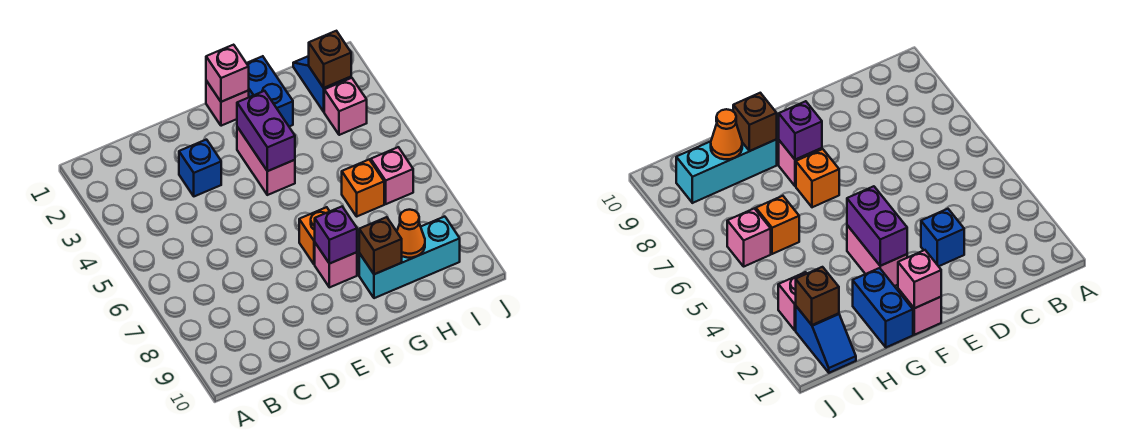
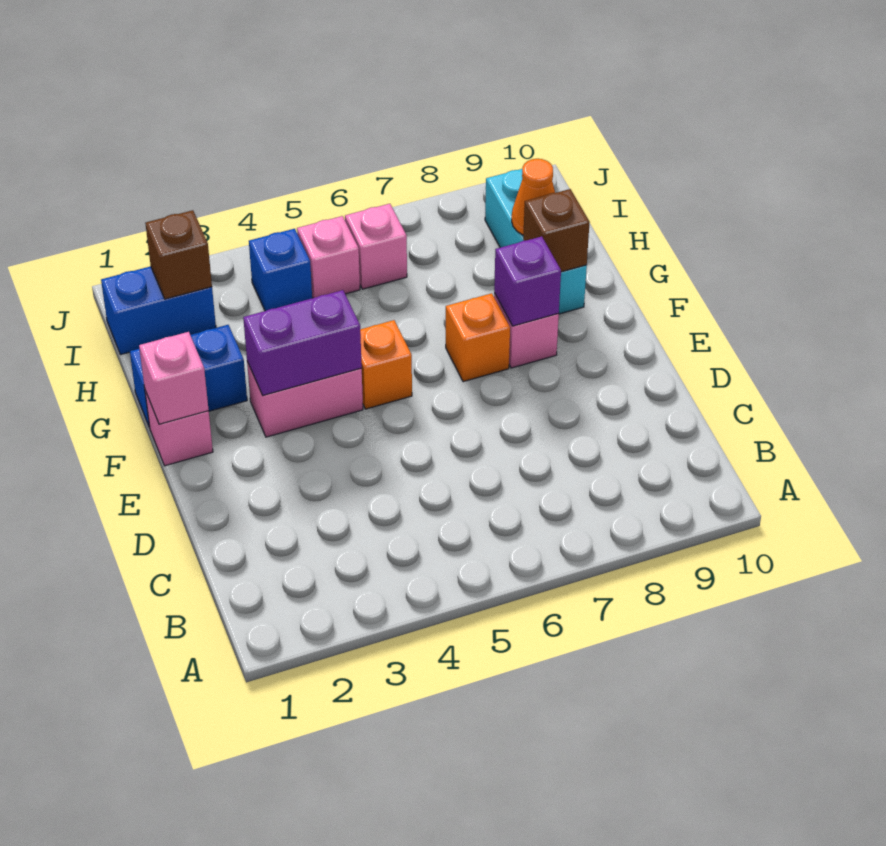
blue brick D3 level 1 -> blue brick I4 level 1
orange brick H6 level 1 -> orange brick F5 level 1
blue slope I1:I2 level 1 top 2 -> blue brick I1:I2 level 1
pink brick I3 level 1 -> pink brick I5 level 1

